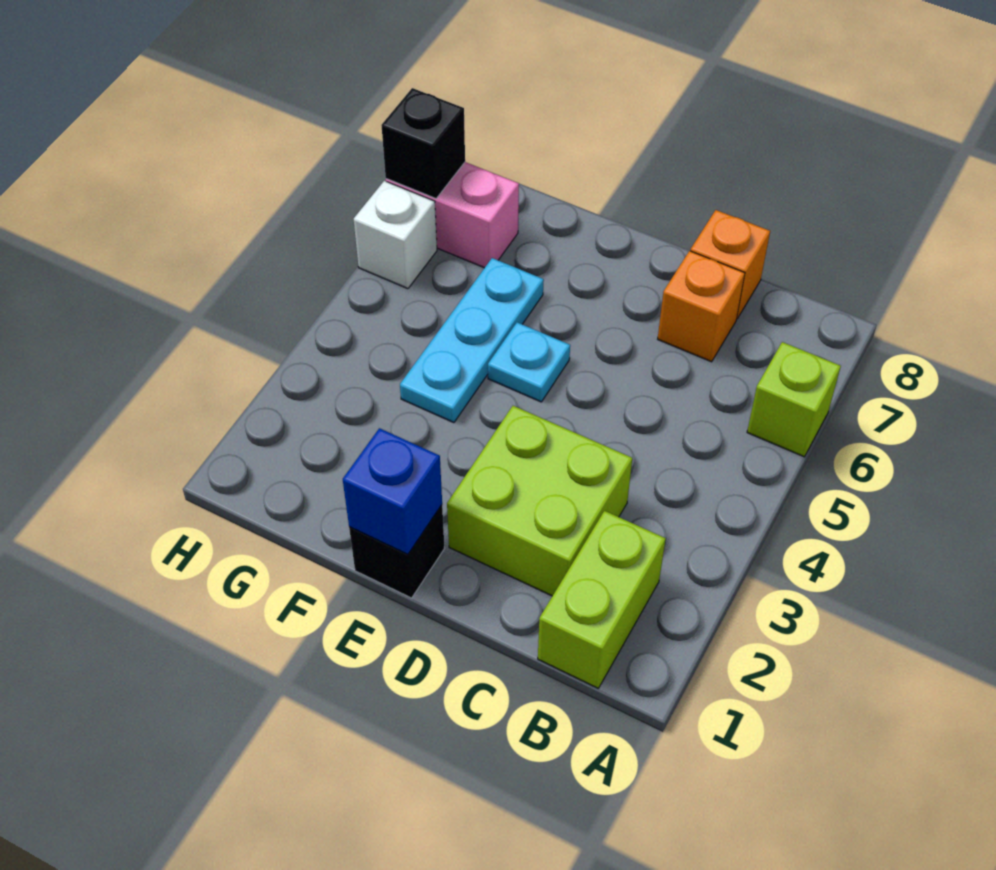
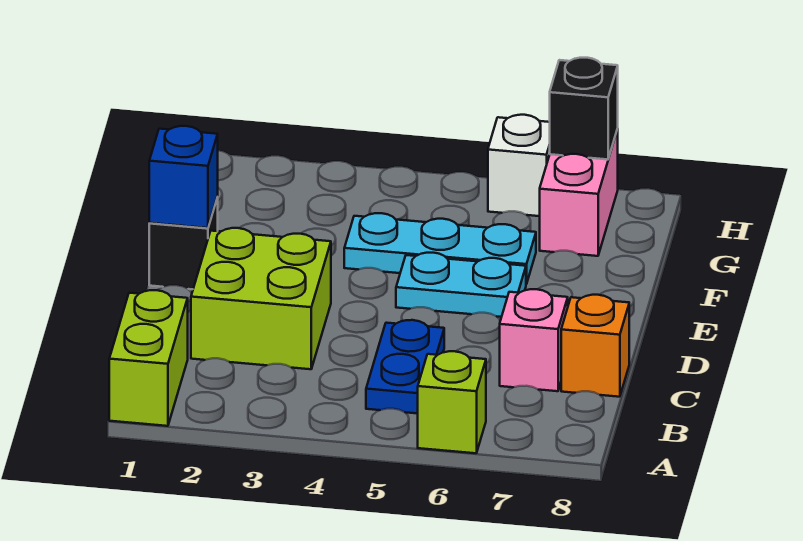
lime brick B1:B2 level 1 -> lime brick A1:B1 level 1
none -> blue plate B5:C5 level 1
orange brick C7 level 1 -> pink brick C7 level 1
cyan plate E5 level 1 -> cyan plate E5:E6 level 1

